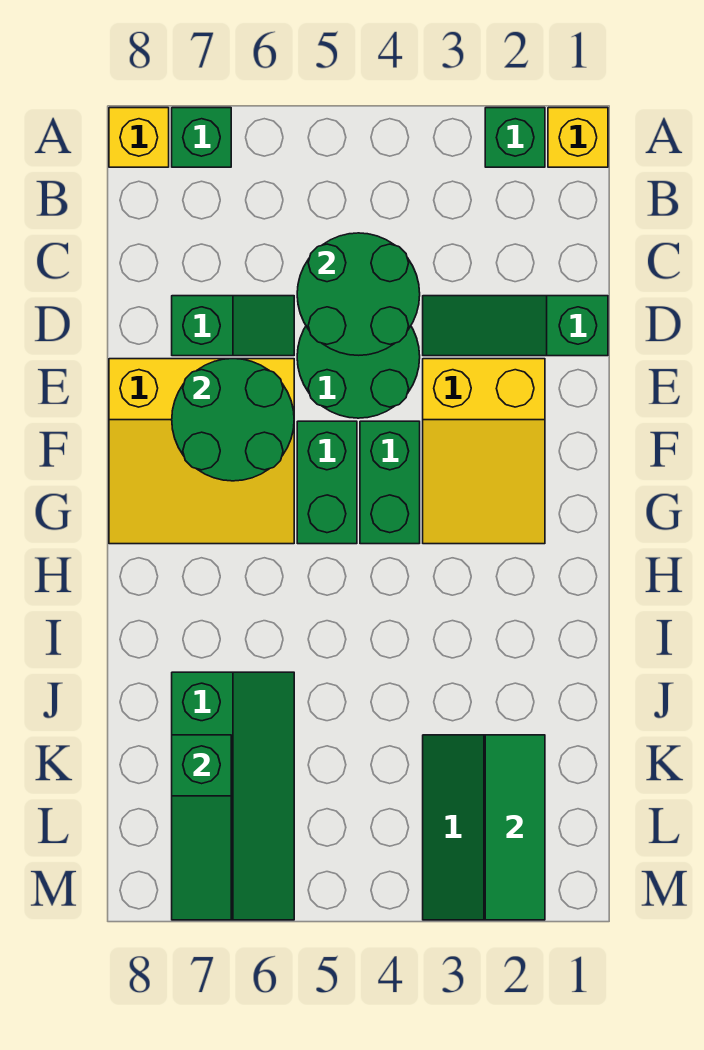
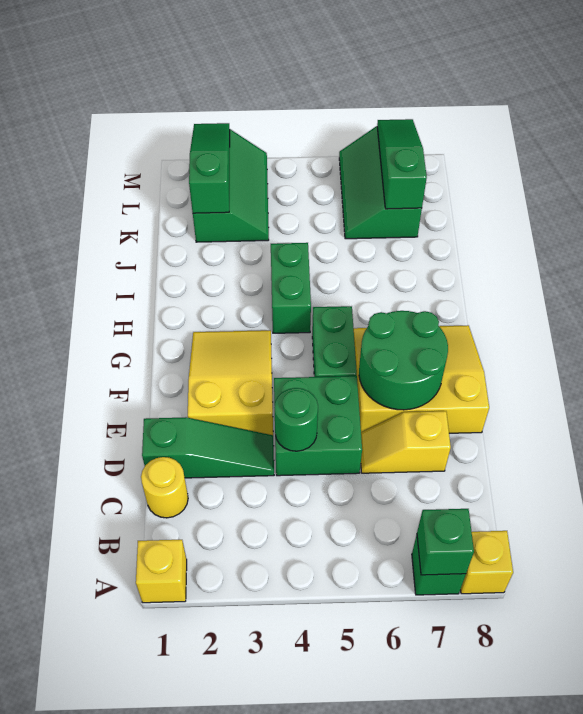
green brick A2 level 1 -> green brick A7 level 2
none -> yellow round brick C1 level 1
green round brick C4:D5 level 2 -> green round brick D4 level 2
green round brick D4:E5 level 1 -> green brick D4:E5 level 1
green slope D6:D7 level 1 top 7 -> yellow slope D6:D7 level 1 top 7
green brick F4:G4 level 1 -> green brick H4:I4 level 1
green slope J6:M7 level 1 top 7 -> green slope K6:M7 level 1 top 7
green tile K2:M2 level 2 -> green slope K2:M2 level 2 top K

